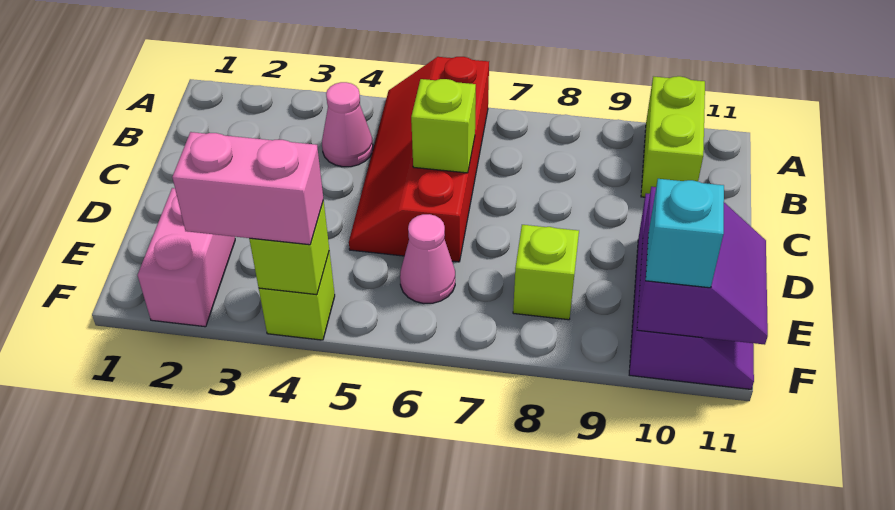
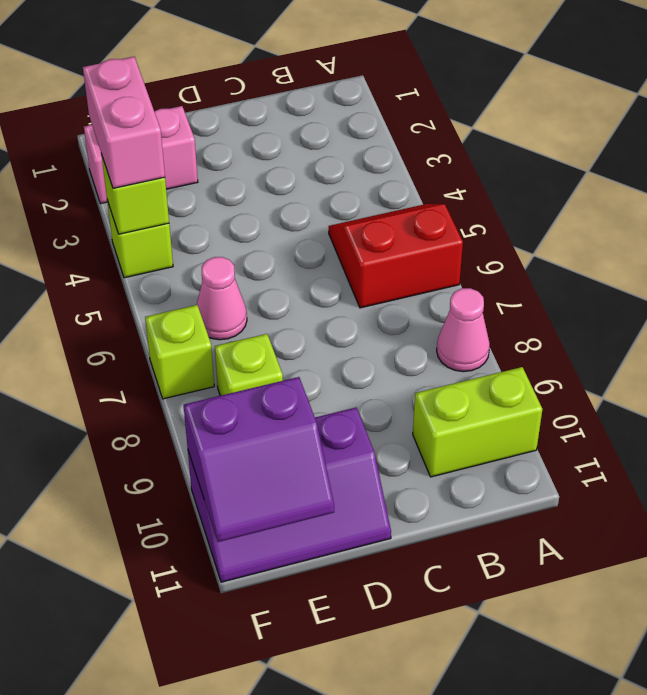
red slope A5:D6 level 1 top 6 -> red slope A5:B6 level 1 top 6
pink cone B4 level 1 -> pink cone A8 level 1
lime brick C6 level 2 -> lime brick F7 level 1
cyan brick F10 level 3 -> none

